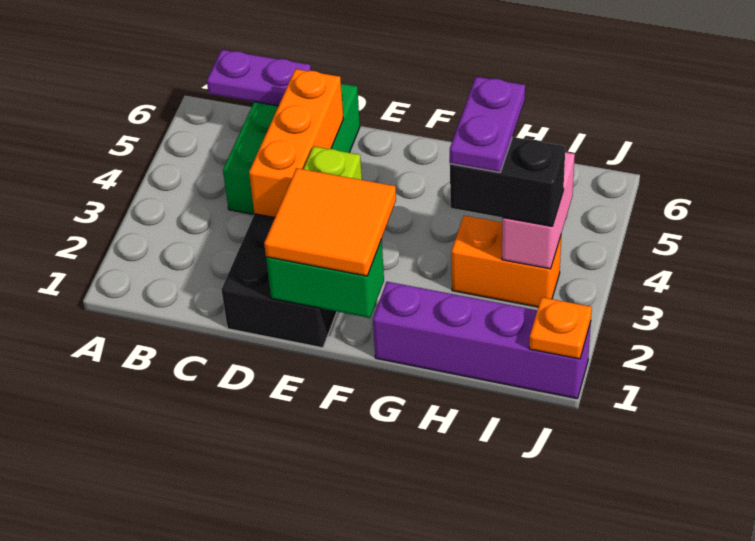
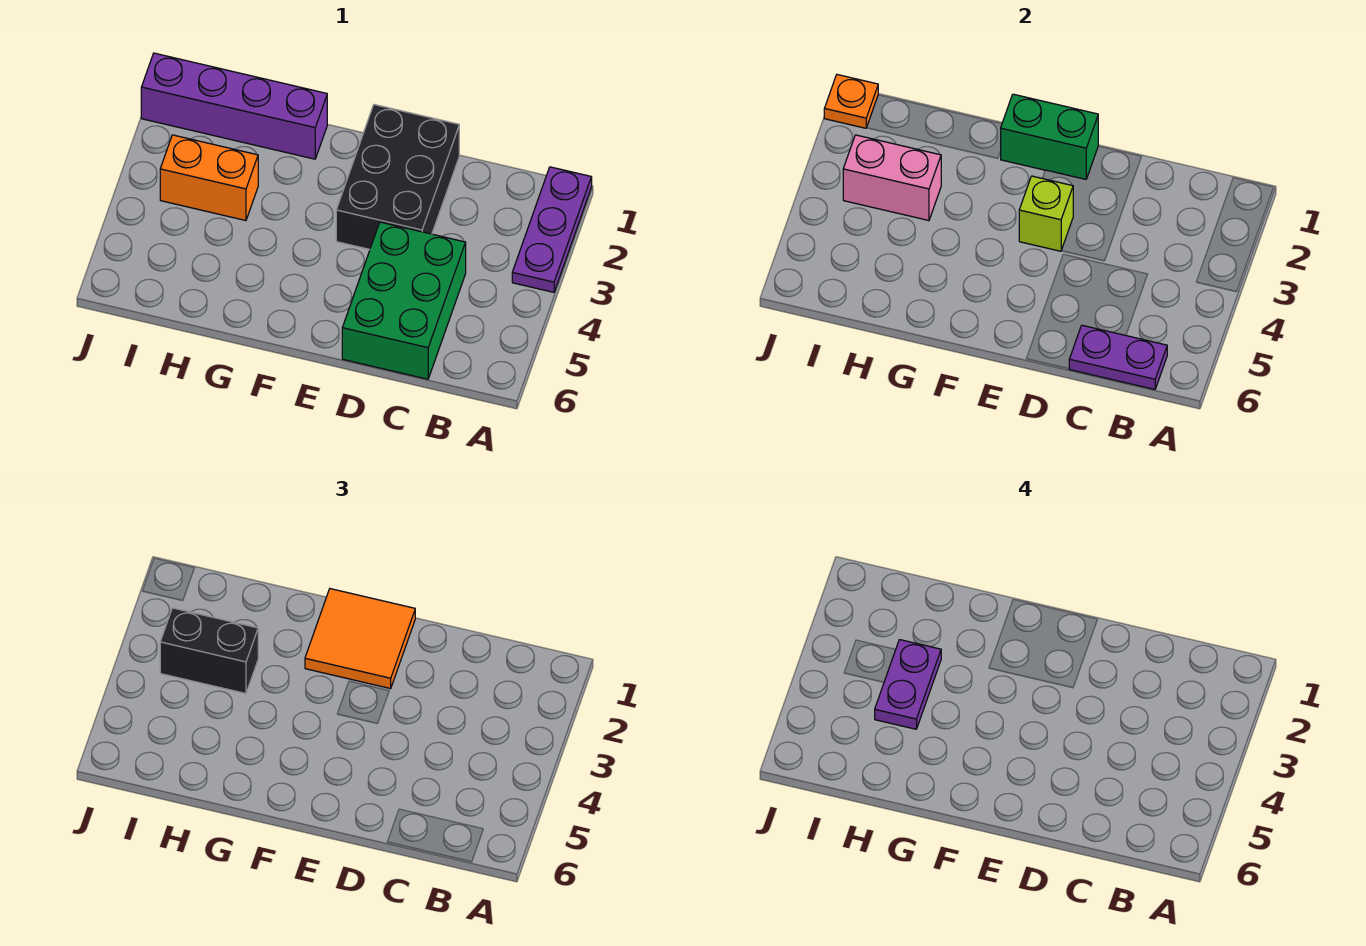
none -> purple plate A1:A3 level 1
orange brick D3:D5 level 2 -> none
pink brick I3:I4 level 2 -> pink brick H3:I3 level 2

